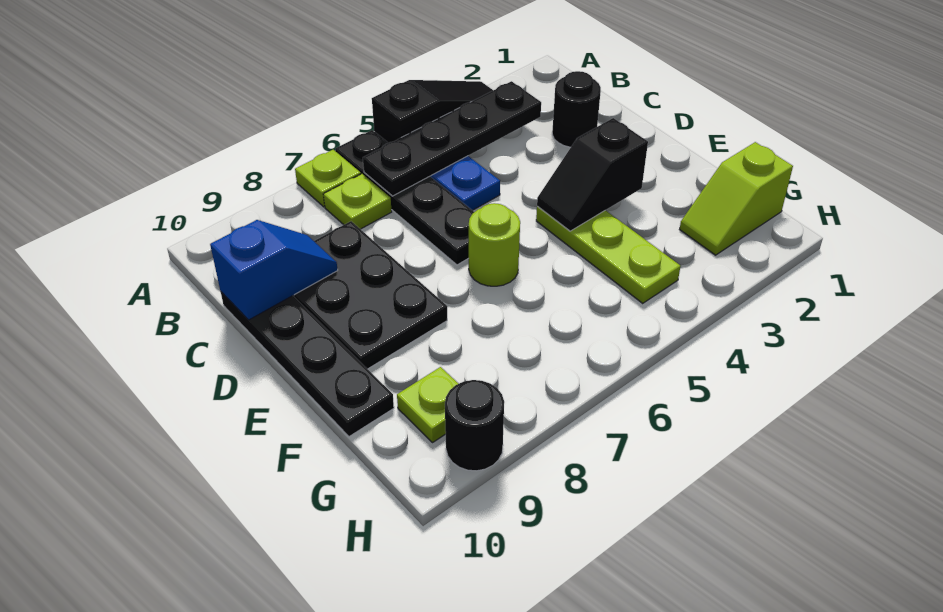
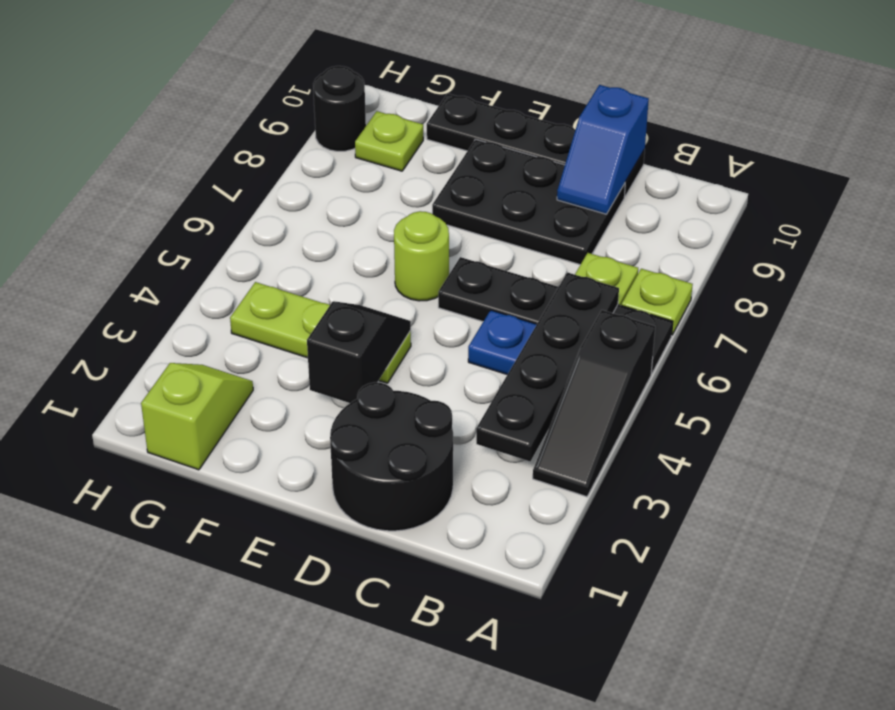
black round brick C2 level 1 -> black round brick C1:D2 level 1

